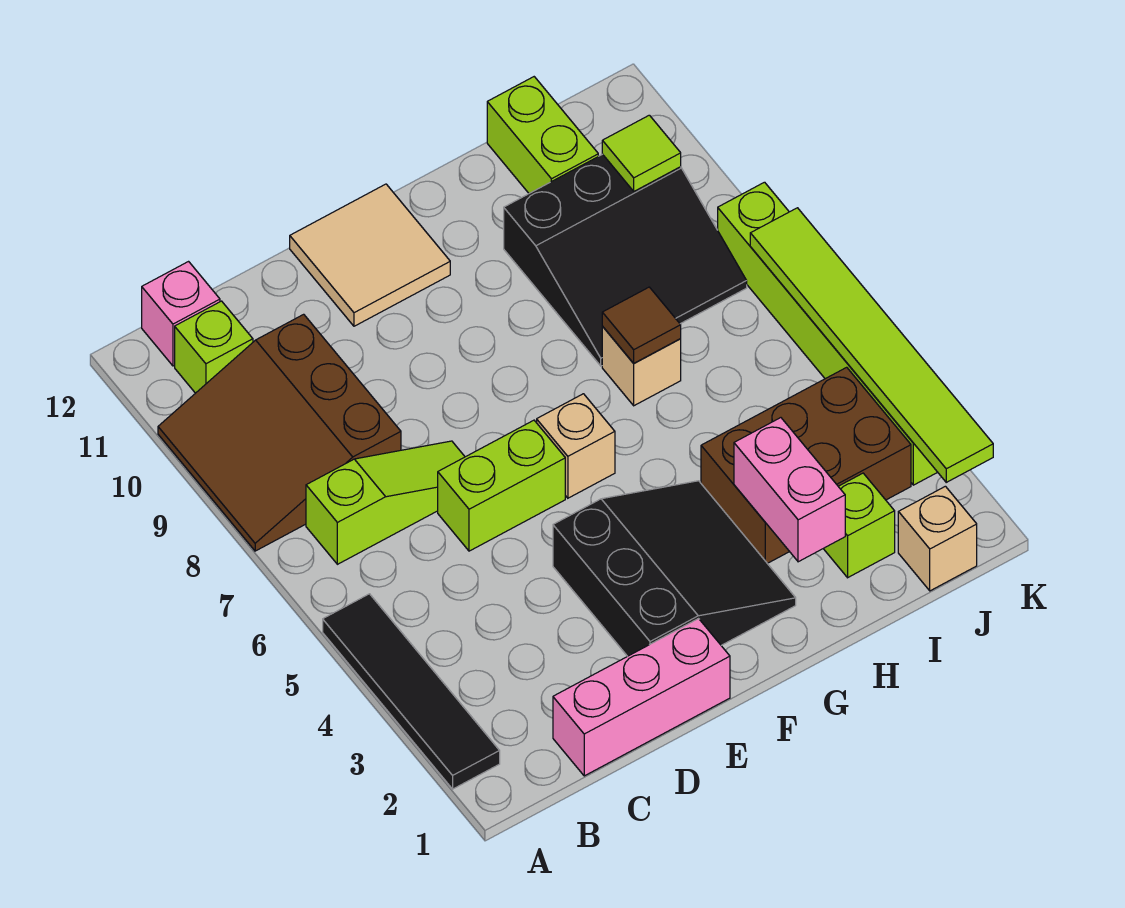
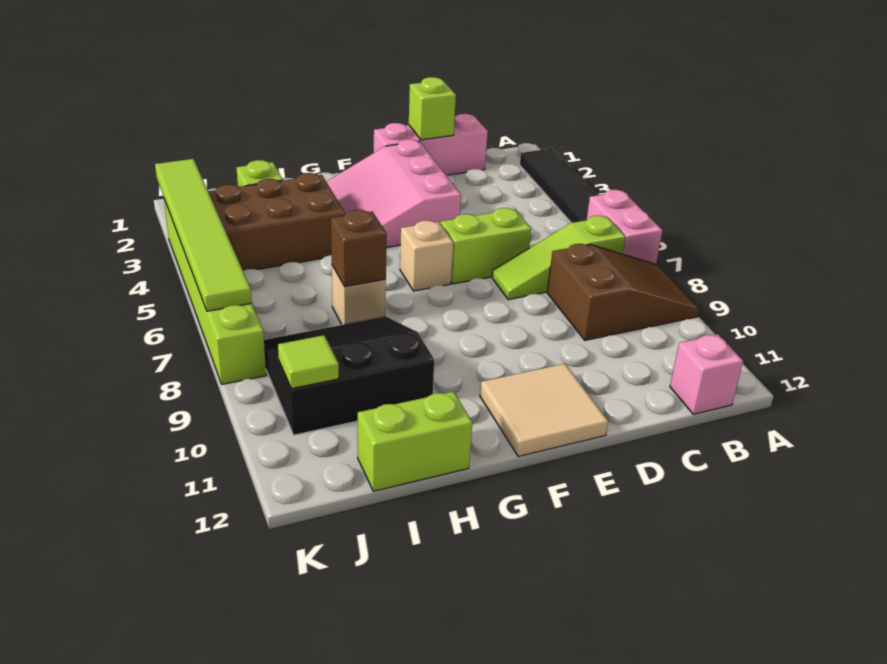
brown slope A8:C10 level 1 top C -> brown slope A8:C9 level 1 top C
lime brick B11 level 1 -> lime brick D1 level 2
black slope E2:G4 level 1 top E -> pink slope E2:G4 level 1 top E
pink brick H2:H3 level 2 -> pink brick A6:A7 level 1
brown tile H7 level 2 -> brown brick H7 level 2
lime brick I11:I12 level 1 -> lime brick H12:I12 level 1
tan brick J1 level 1 -> none

